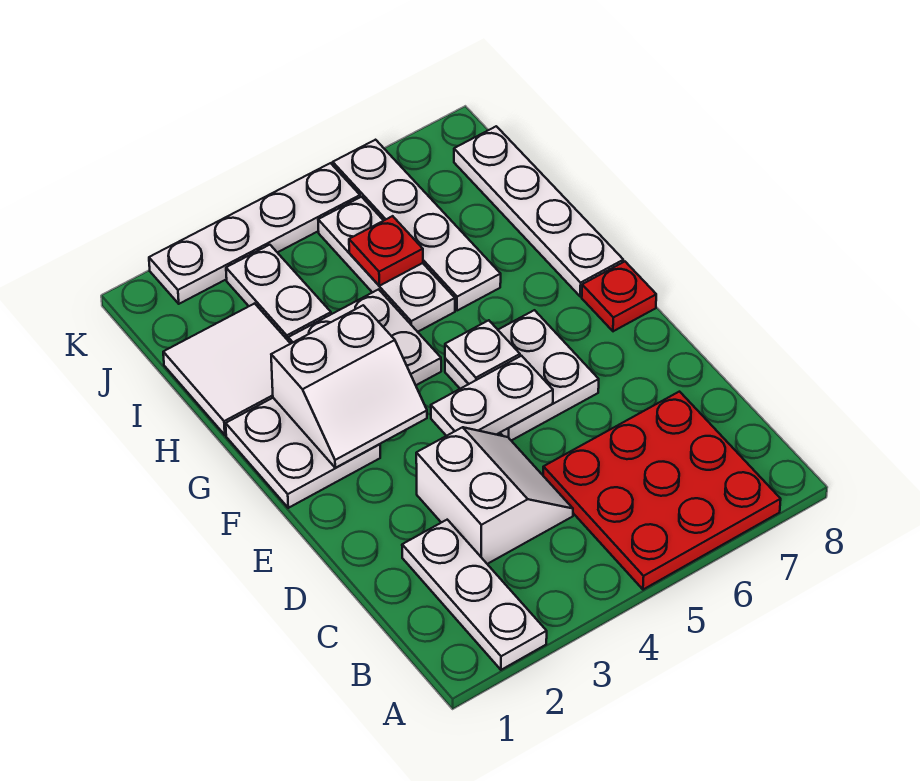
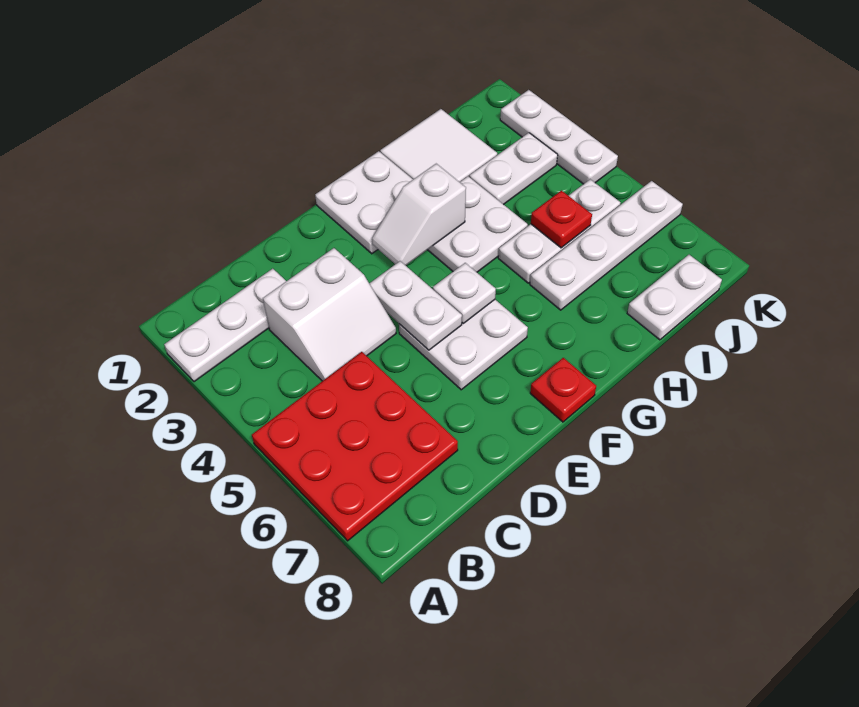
white slope F2:G3 level 2 top G -> white slope F3:G3 level 2 top G
white plate G8:J8 level 1 -> white plate I8:J8 level 1
white plate K2:K5 level 1 -> white plate K2:K4 level 1

